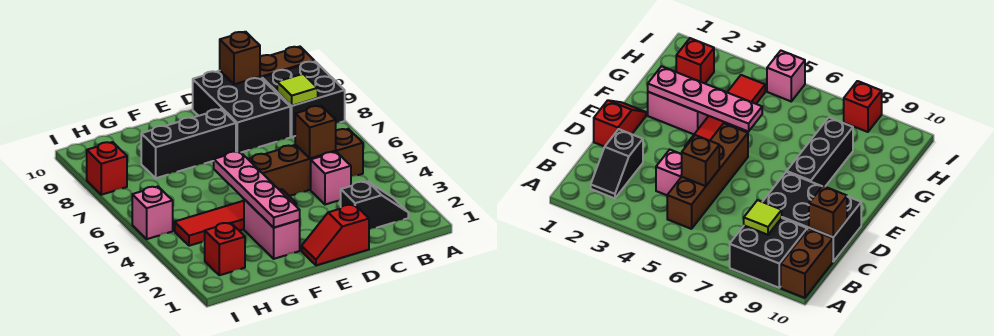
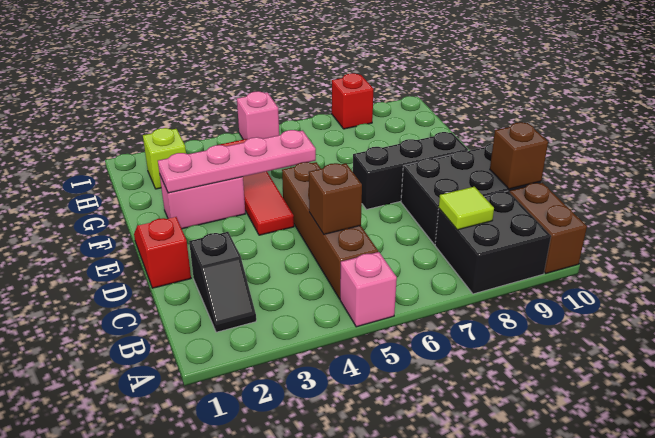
pink brick C4 level 1 -> pink brick A5 level 1
black brick E8:G8 level 1 -> black brick E7:E9 level 1
red brick H2 level 1 -> lime brick H2 level 1

